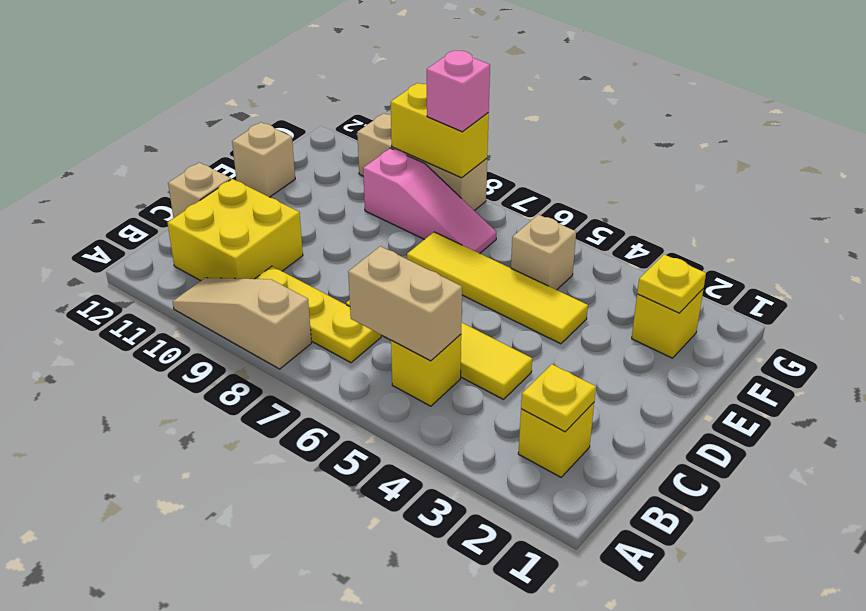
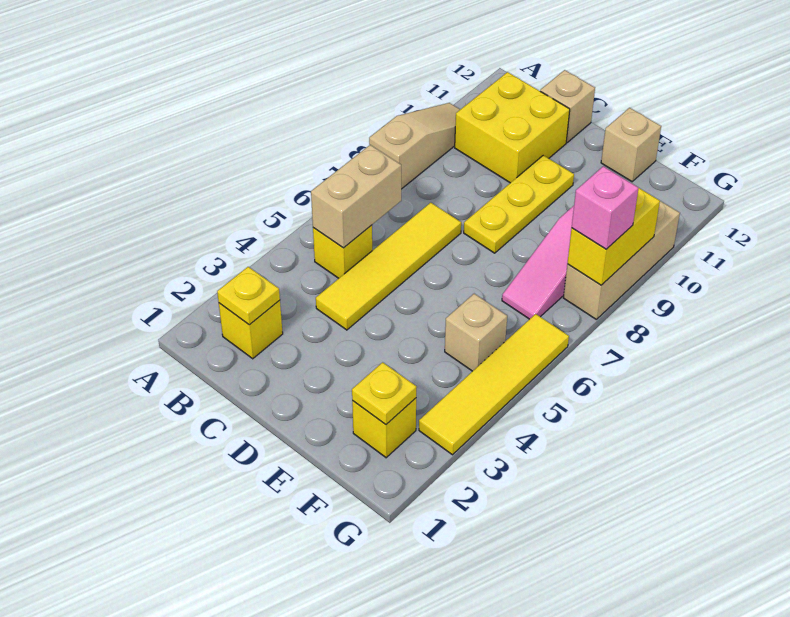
yellow plate B7:B9 level 1 -> yellow plate D8:D10 level 1
yellow tile E4:E7 level 1 -> yellow tile G3:G6 level 1

